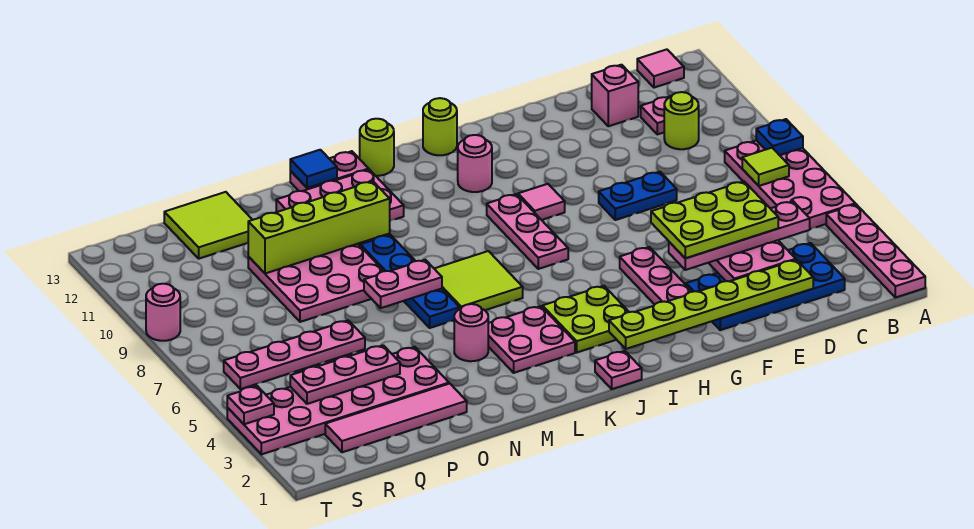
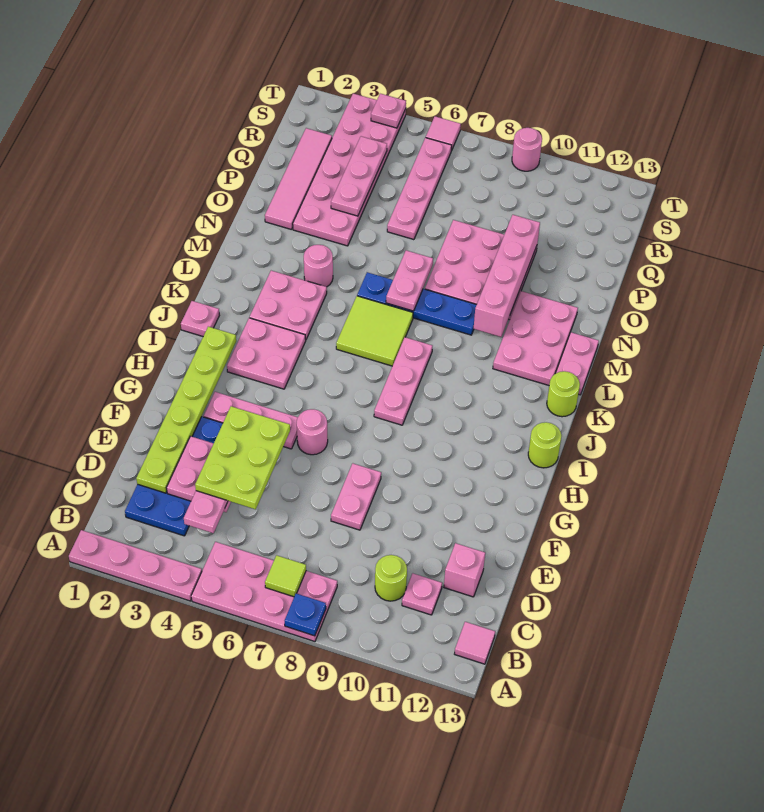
blue plate E8:F8 level 1 -> pink plate E8:F8 level 1
pink tile H9 level 1 -> pink tile T6 level 1
lime plate I3:J4 level 1 -> pink plate I3:J4 level 1
pink plate I7:I9 level 1 -> pink plate I8:K8 level 1
pink round brick I11 level 1 -> pink round brick G6 level 1
lime brick M10:P10 level 2 -> pink brick M10:P10 level 2
blue tile M13 level 2 -> none
lime tile P12:Q13 level 1 -> none

